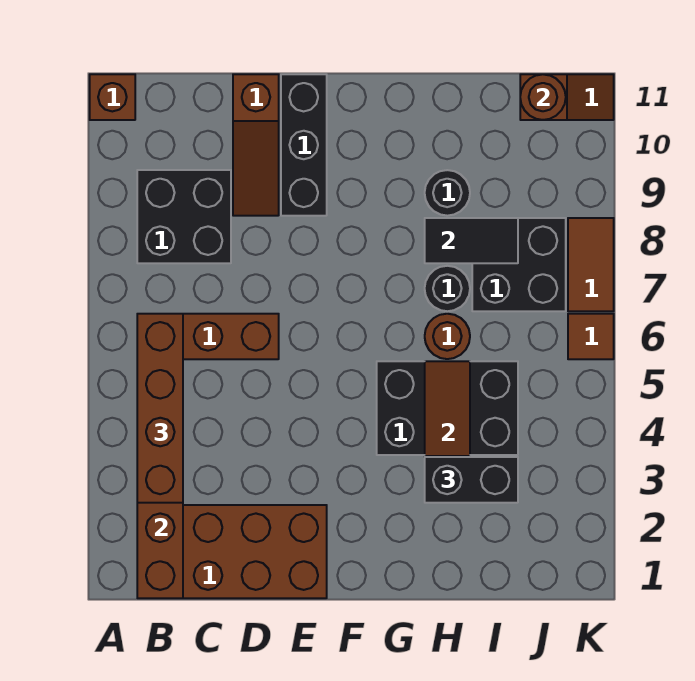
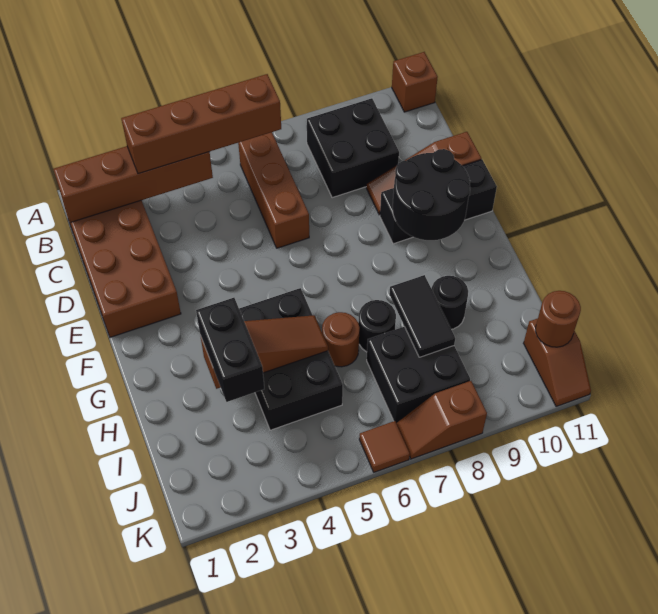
none -> black round brick E9:F10 level 2
brown tile K7:K8 level 1 -> brown slope K7:K8 level 1 top 8

